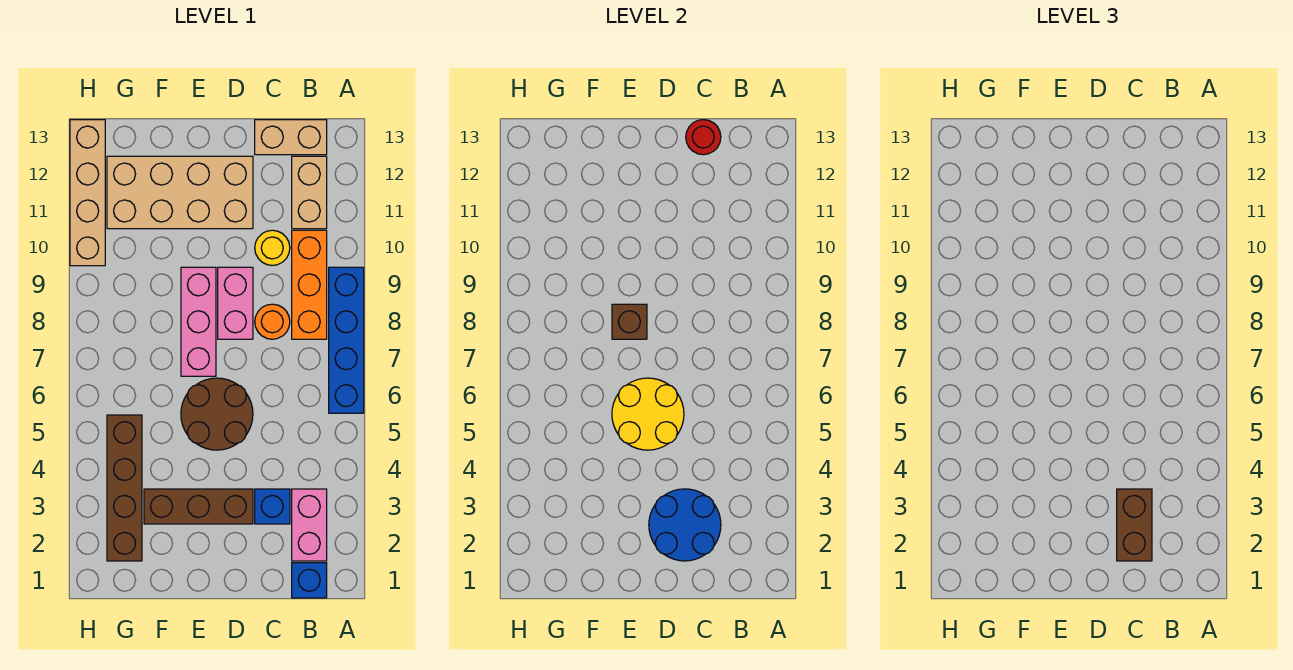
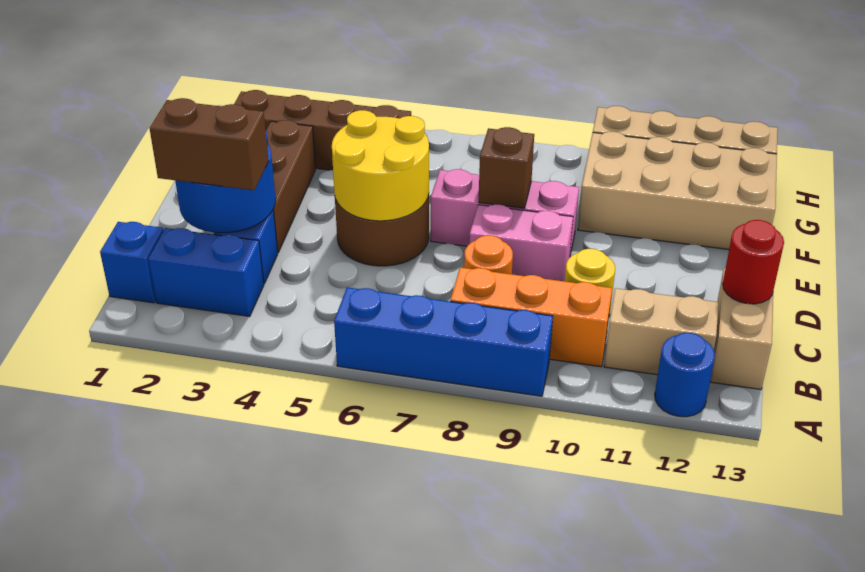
none -> blue round brick A12 level 1
pink brick B2:B3 level 1 -> blue brick B2:B3 level 1
tan brick D11:G12 level 1 -> tan brick F10:G13 level 1

